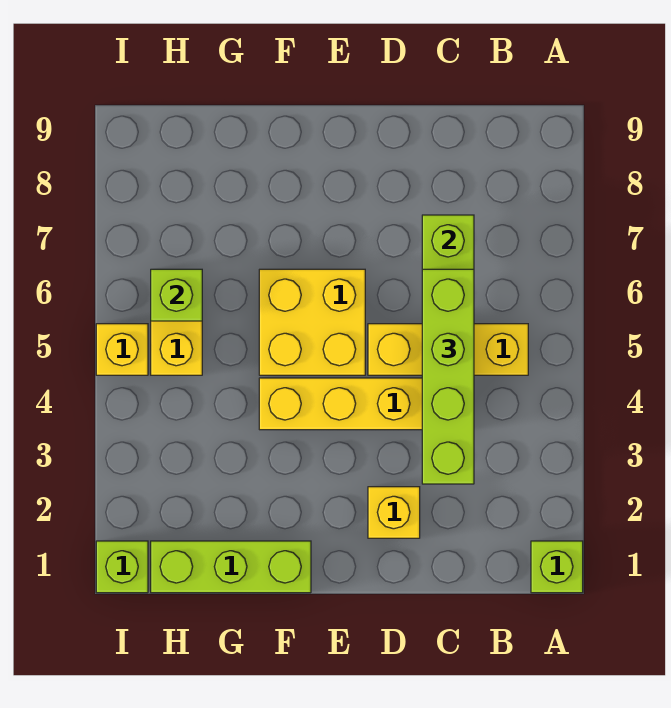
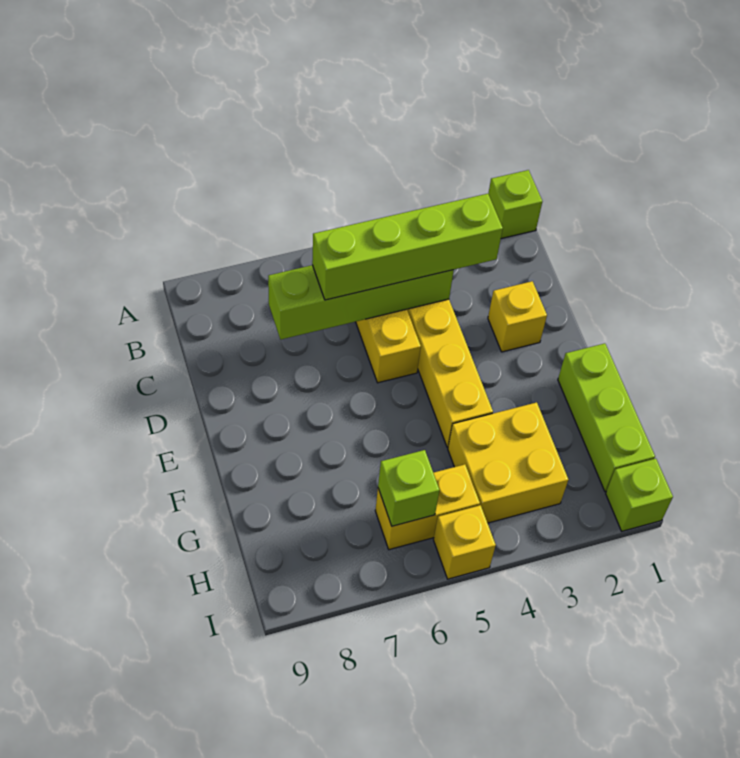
yellow brick E5:F6 level 1 -> yellow brick G3:H4 level 1

